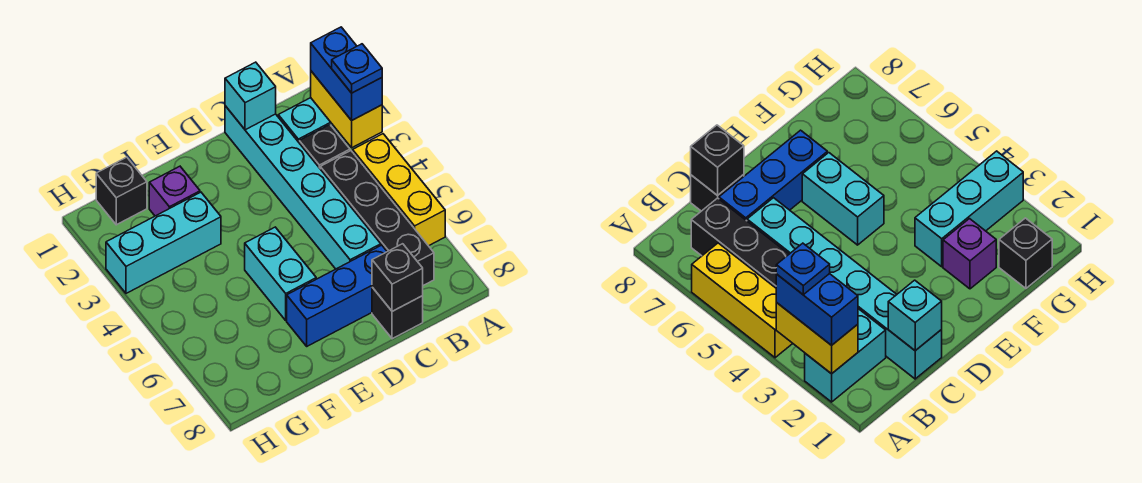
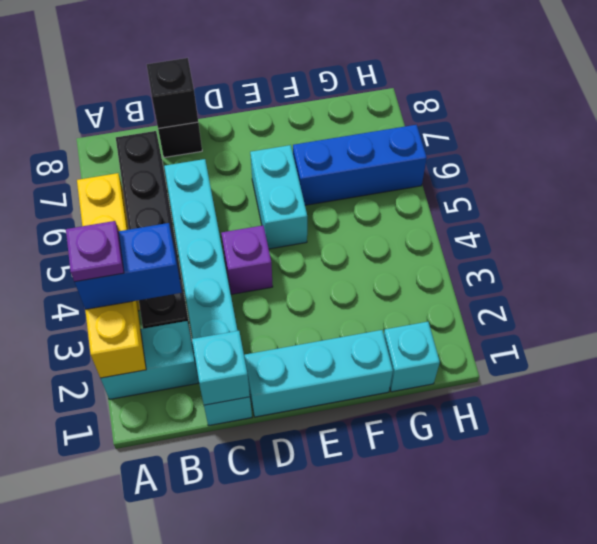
blue brick A2:A3 level 3 -> blue brick A3:B3 level 3
blue plate A3 level 4 -> purple plate A3 level 4
blue brick C7:E7 level 1 -> blue brick F6:H6 level 1
purple brick F2 level 1 -> purple brick D4 level 1
cyan brick F3:H3 level 1 -> cyan brick D1:F1 level 1
black brick G1 level 1 -> cyan brick G1 level 1

